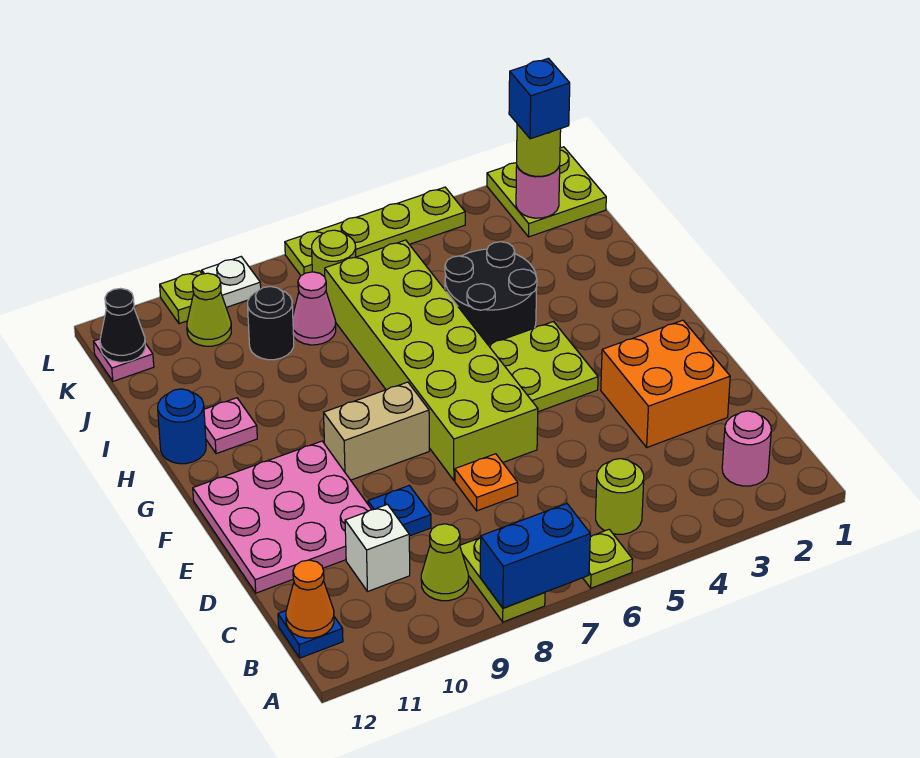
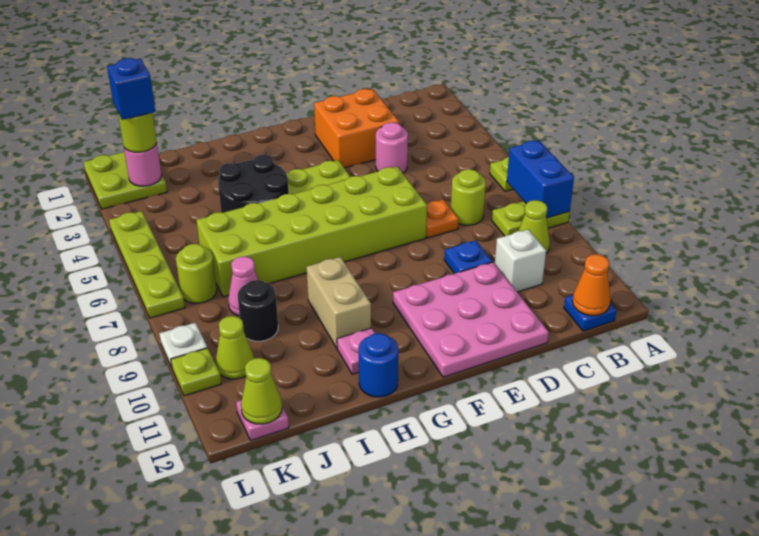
pink round brick B2 level 1 -> pink round brick D4 level 1
lime round brick B5 level 1 -> lime round brick C7 level 1
tan brick F8:F9 level 1 -> tan brick H9:H10 level 1
black cone K12 level 2 -> lime cone K12 level 2

